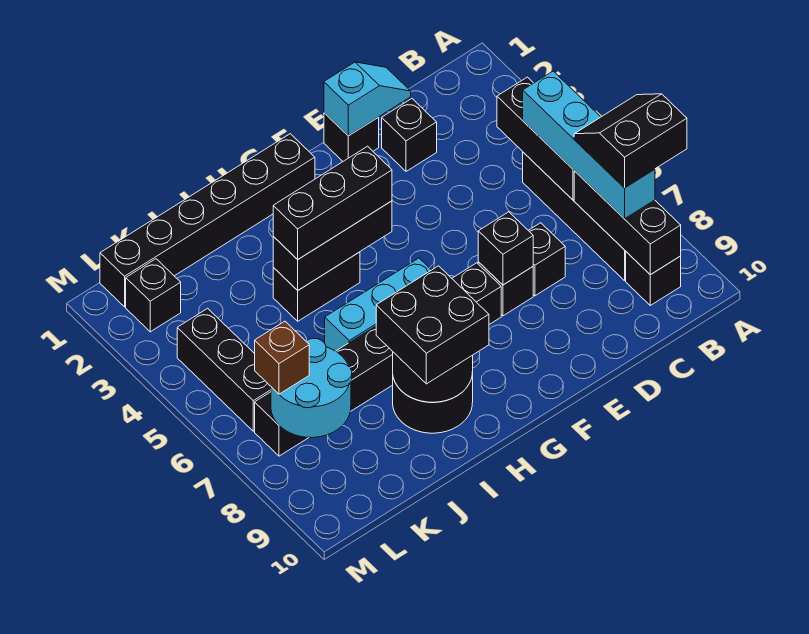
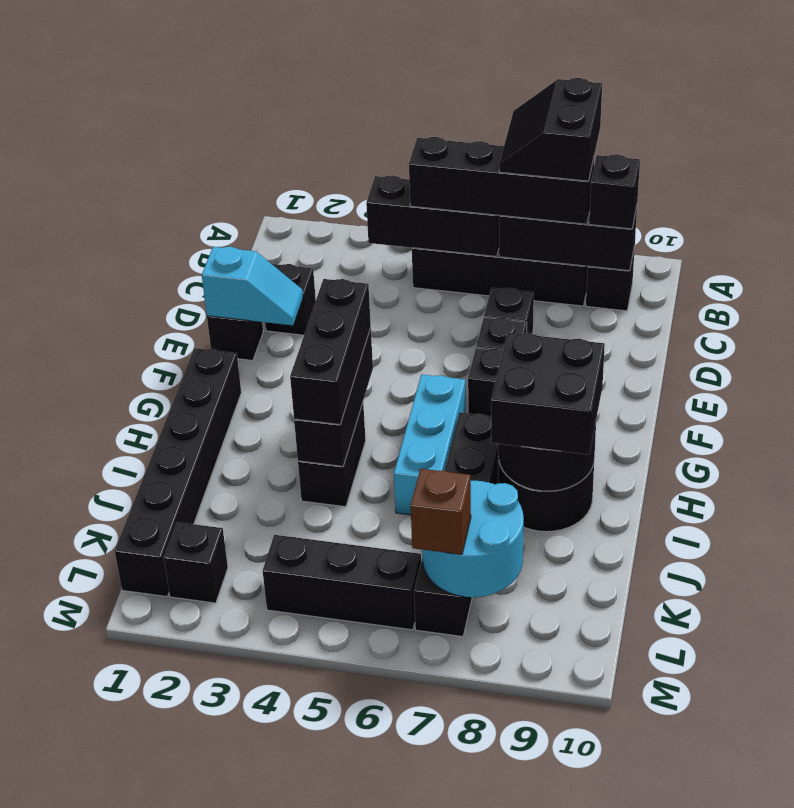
cyan brick B5:B8 level 3 -> black brick B5:B8 level 3
cyan slope D1:E1 level 2 top E -> cyan slope E1:E2 level 2 top 1
black brick E7 level 2 -> black brick B9 level 3

